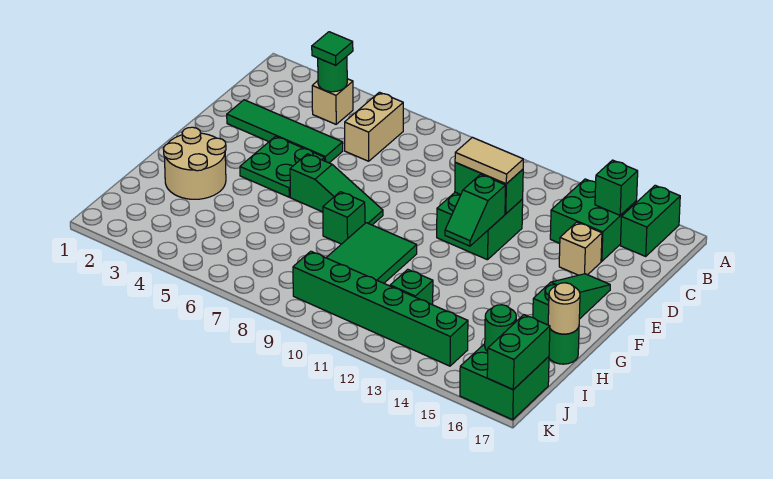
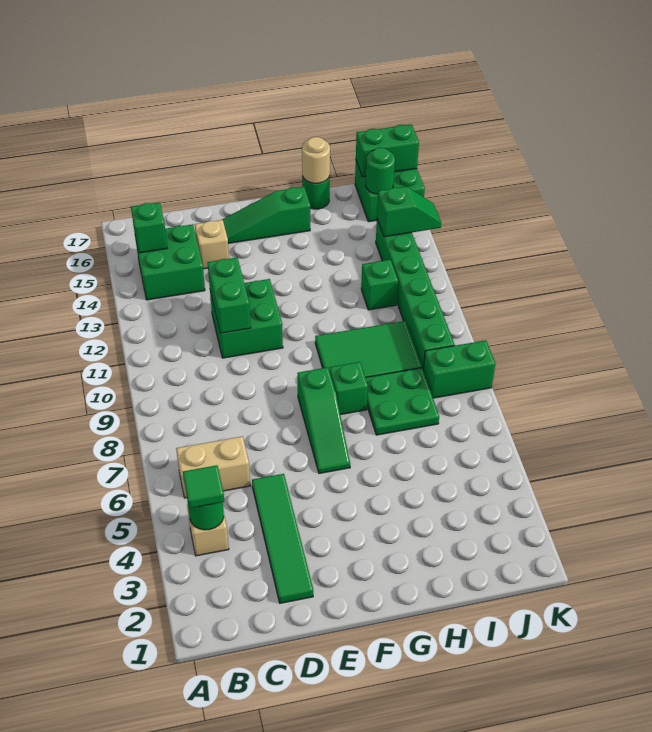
green brick A16:B16 level 1 -> green brick J8:K8 level 1
tan tile D11:D12 level 3 -> none
green plate E4:F5 level 1 -> green plate H7:I8 level 1
green slope E12:F12 level 2 top E -> green slope J14:K14 level 2 top J
green slope F6:F8 level 1 top 6 -> green slope F6:F8 level 1 top 8
tan round brick G2:H3 level 1 -> none

